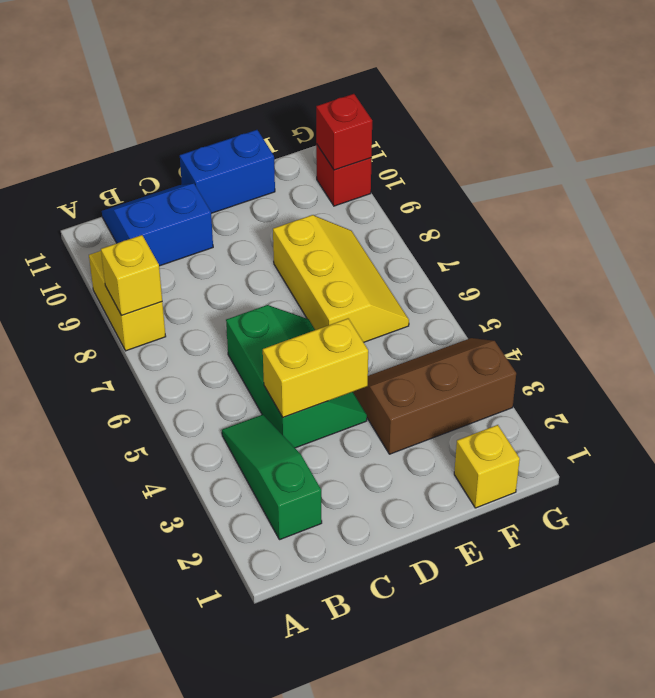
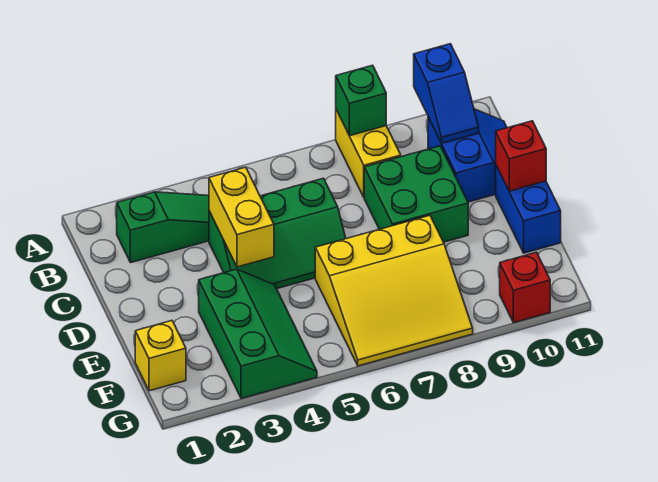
yellow brick A8:A9 level 1 -> yellow brick A8:B8 level 1
yellow brick A8 level 2 -> green brick A8 level 2
none -> blue slope A10:B10 level 2 top A
none -> green brick C8:D9 level 1
brown slope E3:G4 level 1 top 3 -> green slope E3:G4 level 1 top 3
yellow slope E6:F8 level 1 top E -> yellow slope E6:G8 level 1 top E
red brick G10 level 2 -> red brick D11 level 2

